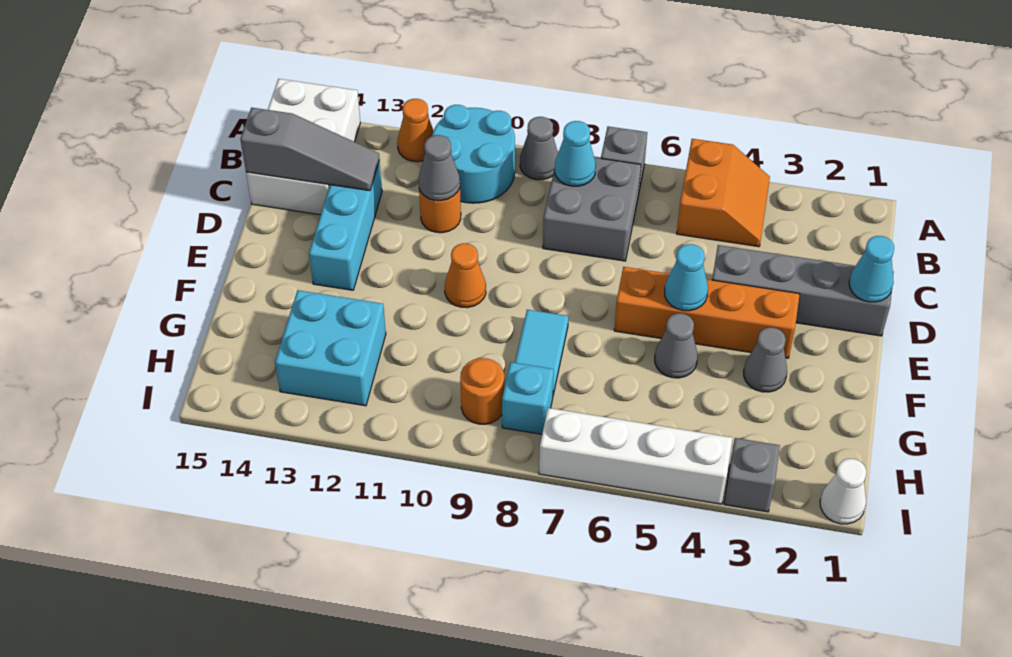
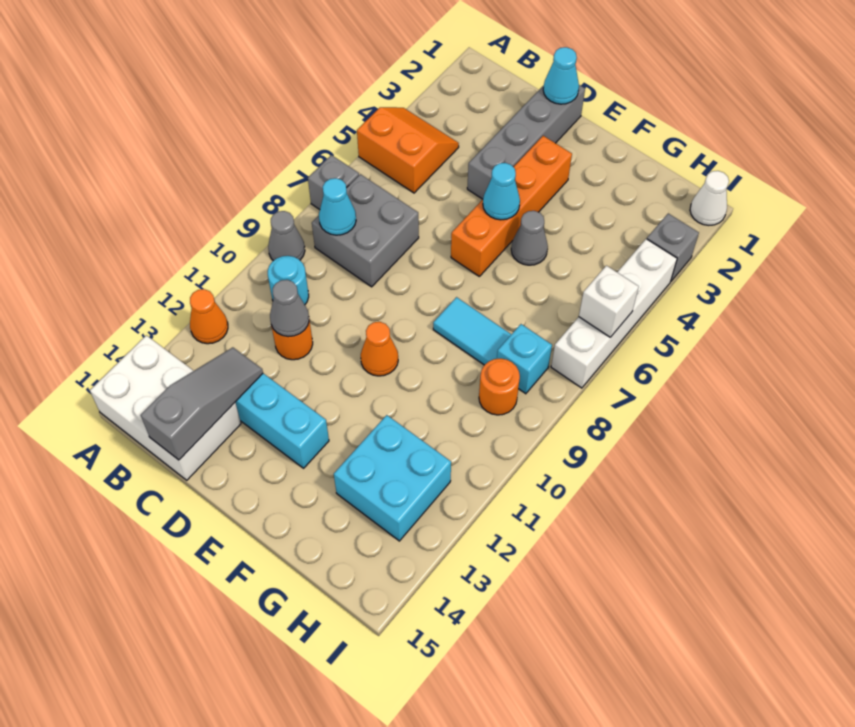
cyan round brick A10:B11 level 1 -> cyan round brick B10 level 1
grey cone F3 level 1 -> none
none -> white brick I6 level 2

